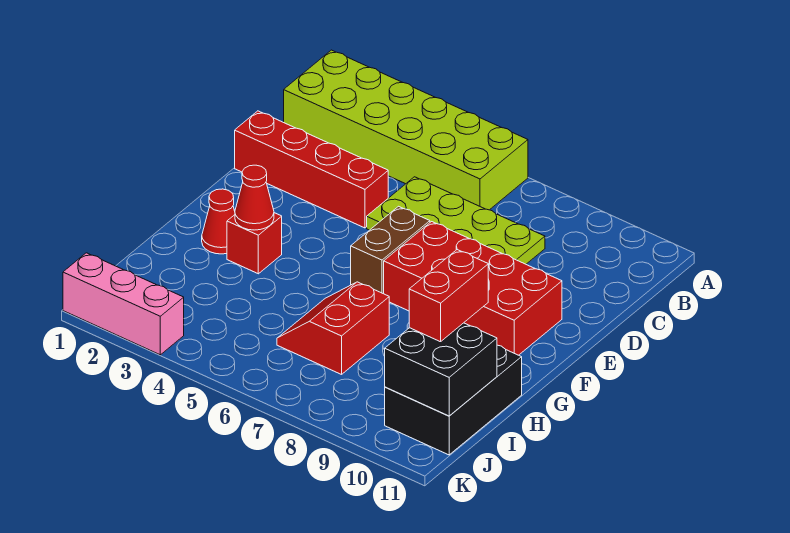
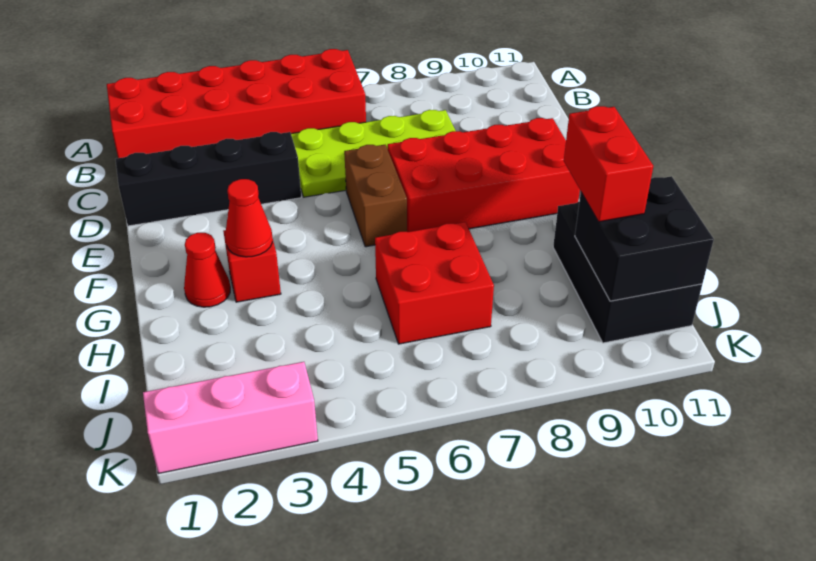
lime brick A1:B6 level 1 -> red brick A1:B6 level 1
red brick D1:D4 level 1 -> black brick D1:D4 level 1
red slope H6:I7 level 1 top 7 -> red brick H6:I7 level 1

